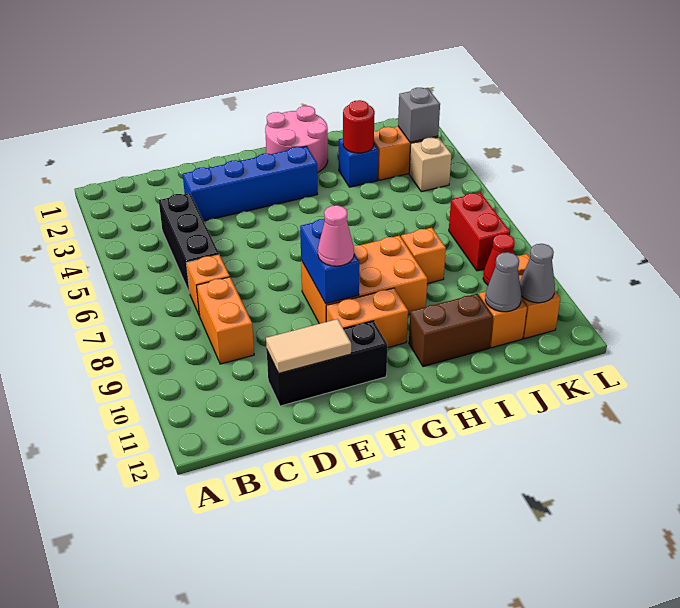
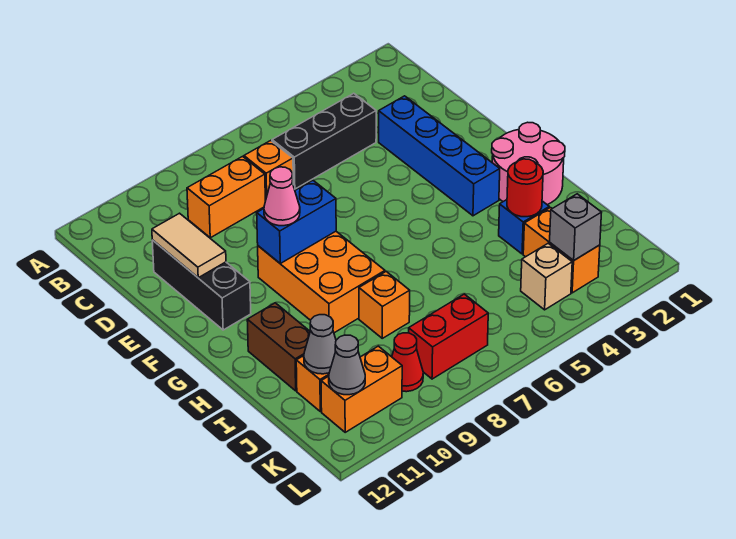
orange brick F10:G10 level 1 -> none

